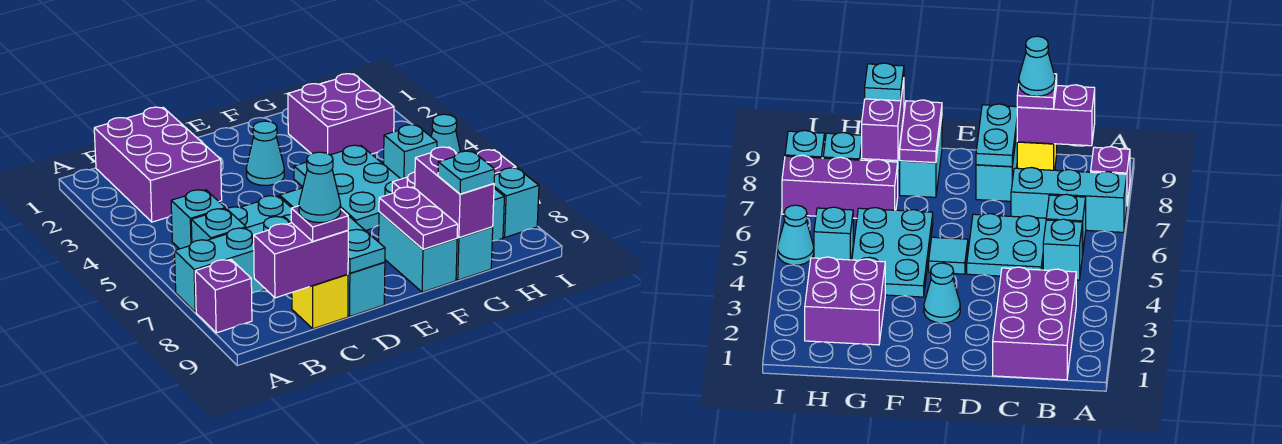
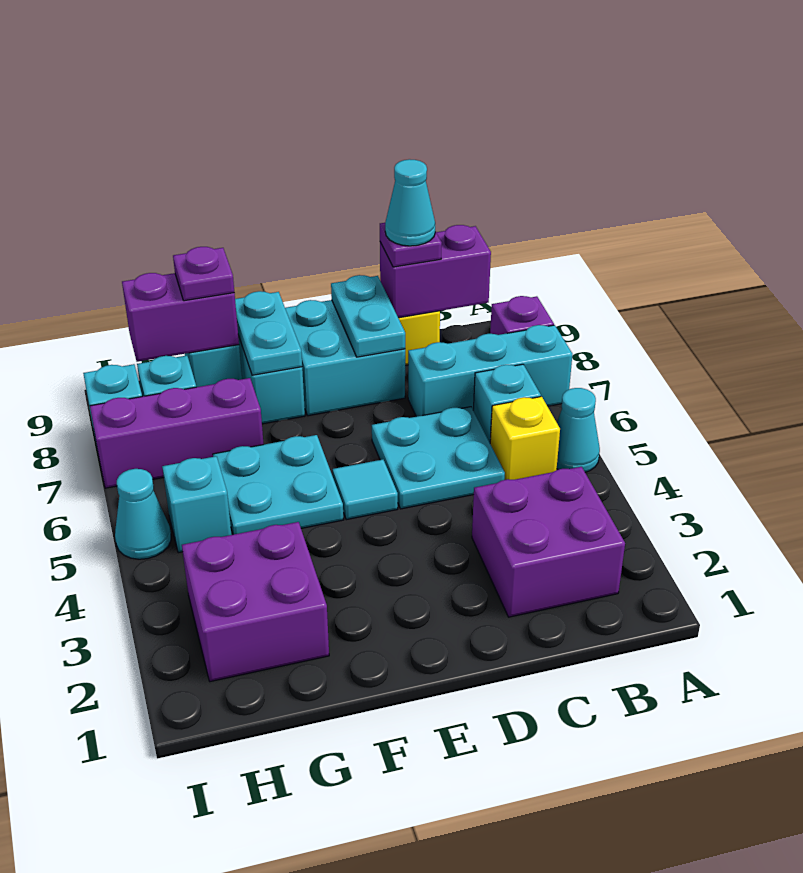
purple brick B1:C3 level 1 -> purple brick B2:C3 level 1
cyan brick B5 level 1 -> yellow brick B5 level 1
cyan brick D8:D9 level 1 -> cyan brick D8:E9 level 1
cyan cone E3 level 1 -> cyan cone A5 level 1
cyan plate F4:G6 level 1 -> cyan plate F5:G6 level 1
purple plate F8:F9 level 2 -> cyan plate F8:F9 level 2
purple brick G8:G9 level 2 -> purple brick G9:H9 level 2
cyan plate G9 level 3 -> purple plate G9 level 3

